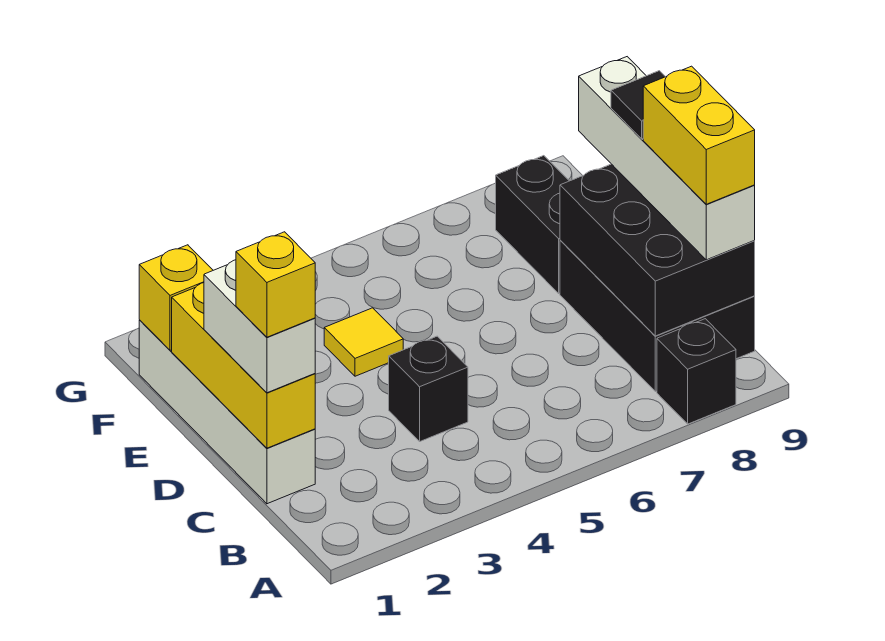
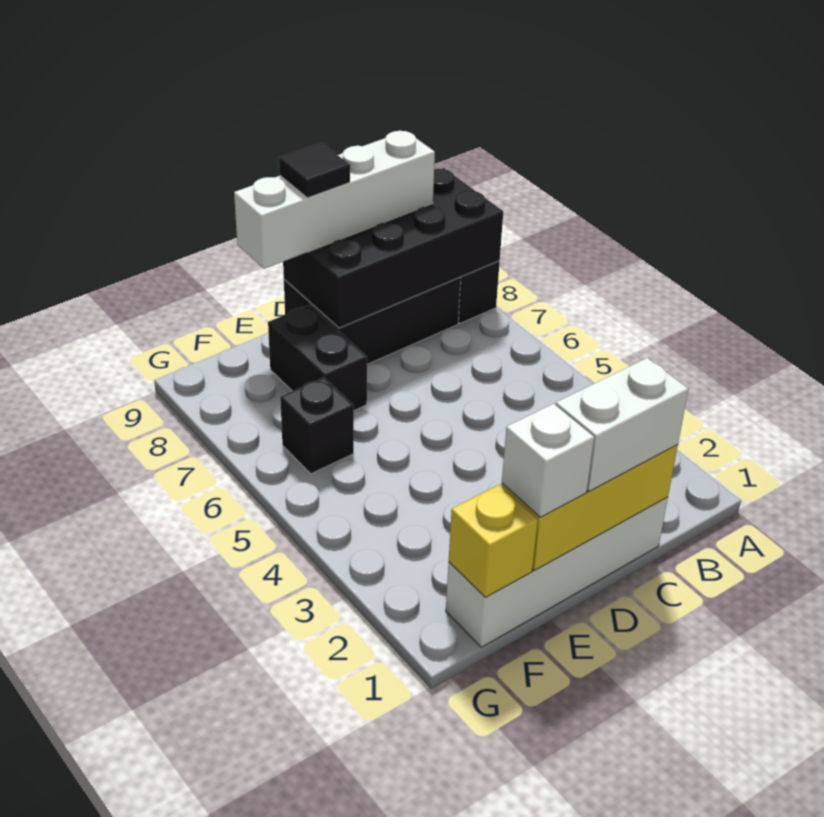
black brick B8:D9 level 2 -> black brick A8:D9 level 2
yellow brick B9:C9 level 4 -> none
yellow brick C1 level 4 -> none
black brick C4 level 1 -> black brick F6 level 1
none -> white brick E1 level 3
yellow tile E4 level 1 -> none
black brick E8:F8 level 1 -> black brick E7:E8 level 1

